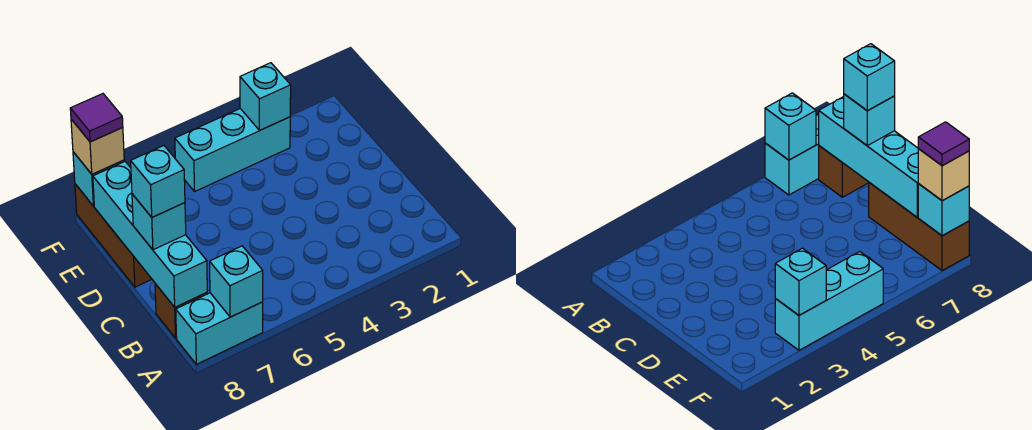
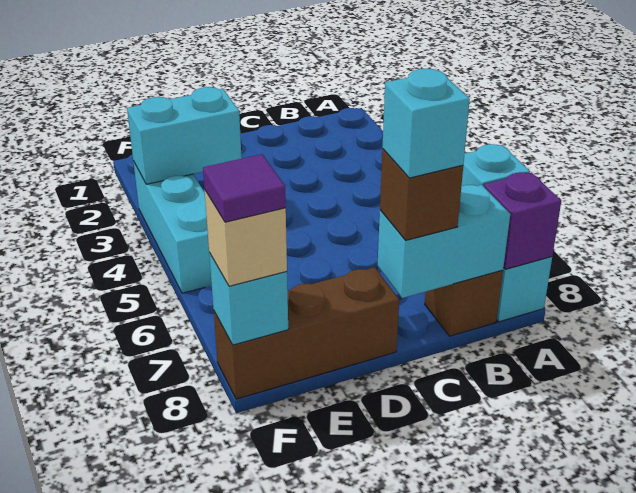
none -> purple brick A8 level 2
cyan brick B8:E8 level 2 -> cyan brick B8:C8 level 2
cyan brick C8 level 3 -> brown brick C8 level 3
cyan brick F3 level 2 -> cyan brick E3:F3 level 2

